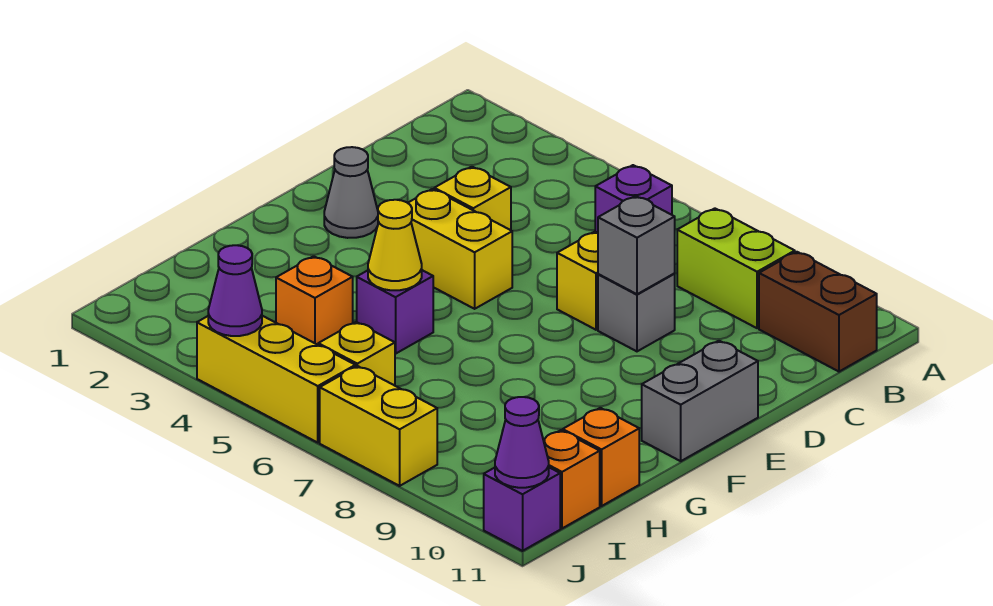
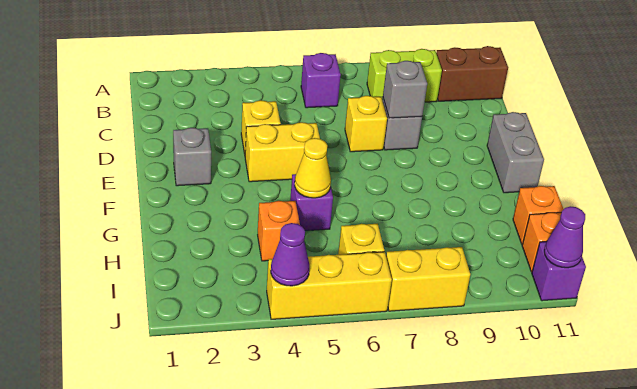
grey cone E2 level 1 -> grey brick E2 level 1

